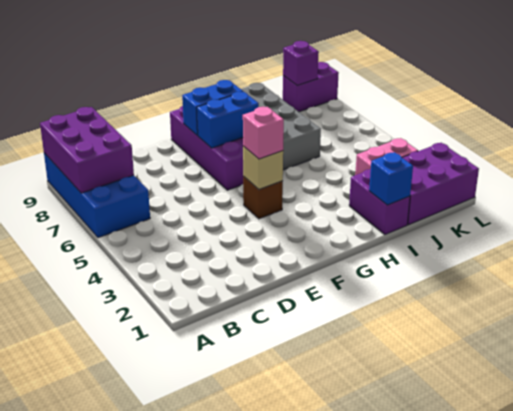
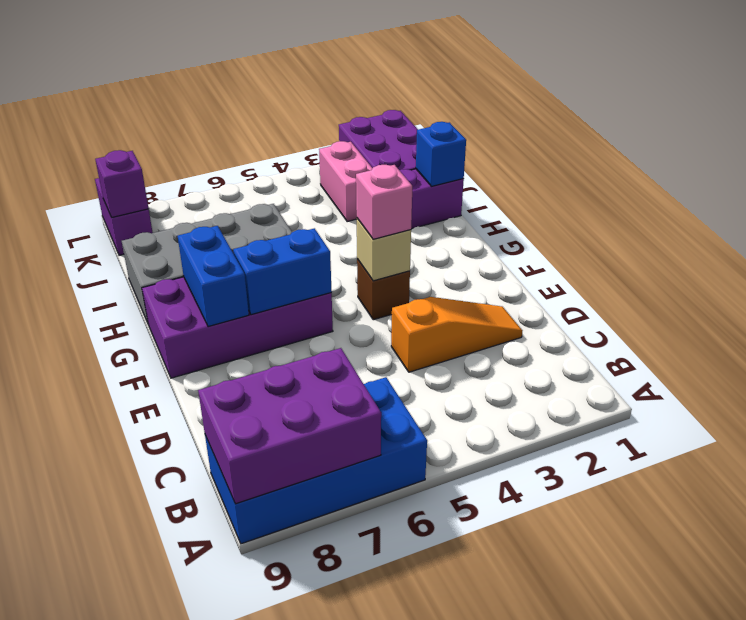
none -> orange slope D2:D4 level 1 top 4
blue brick F7:G7 level 2 -> blue brick F6:F7 level 2

